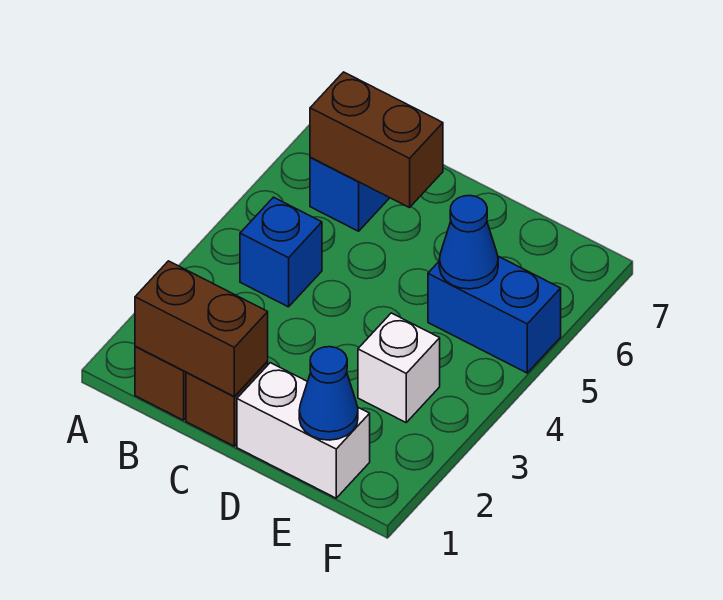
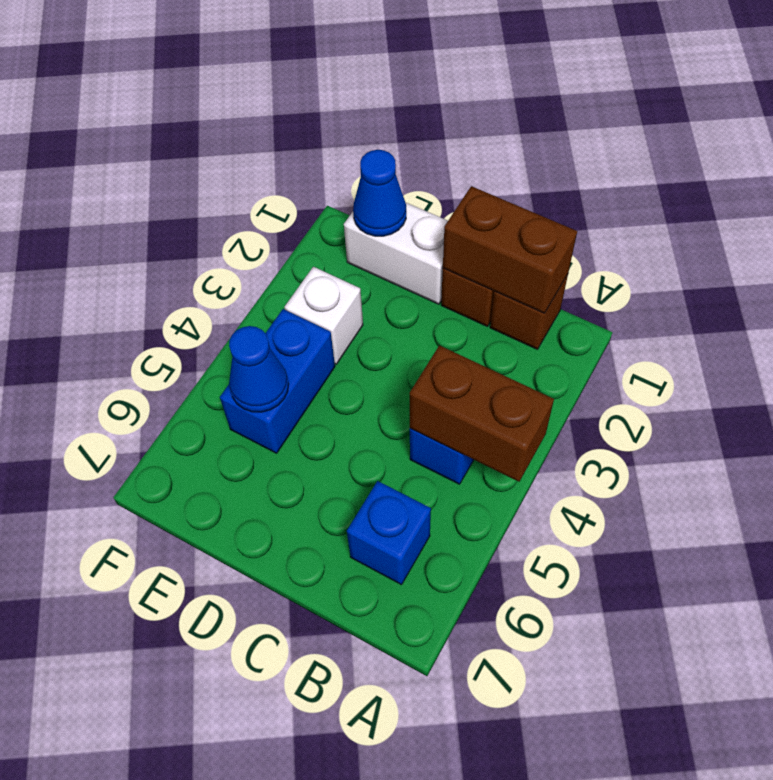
brown brick B6:C6 level 2 -> brown brick A4:B4 level 2
blue brick E5:F5 level 1 -> blue brick E4:E5 level 1

